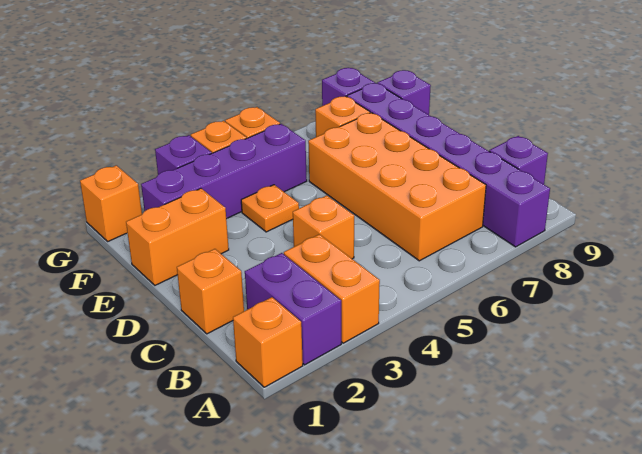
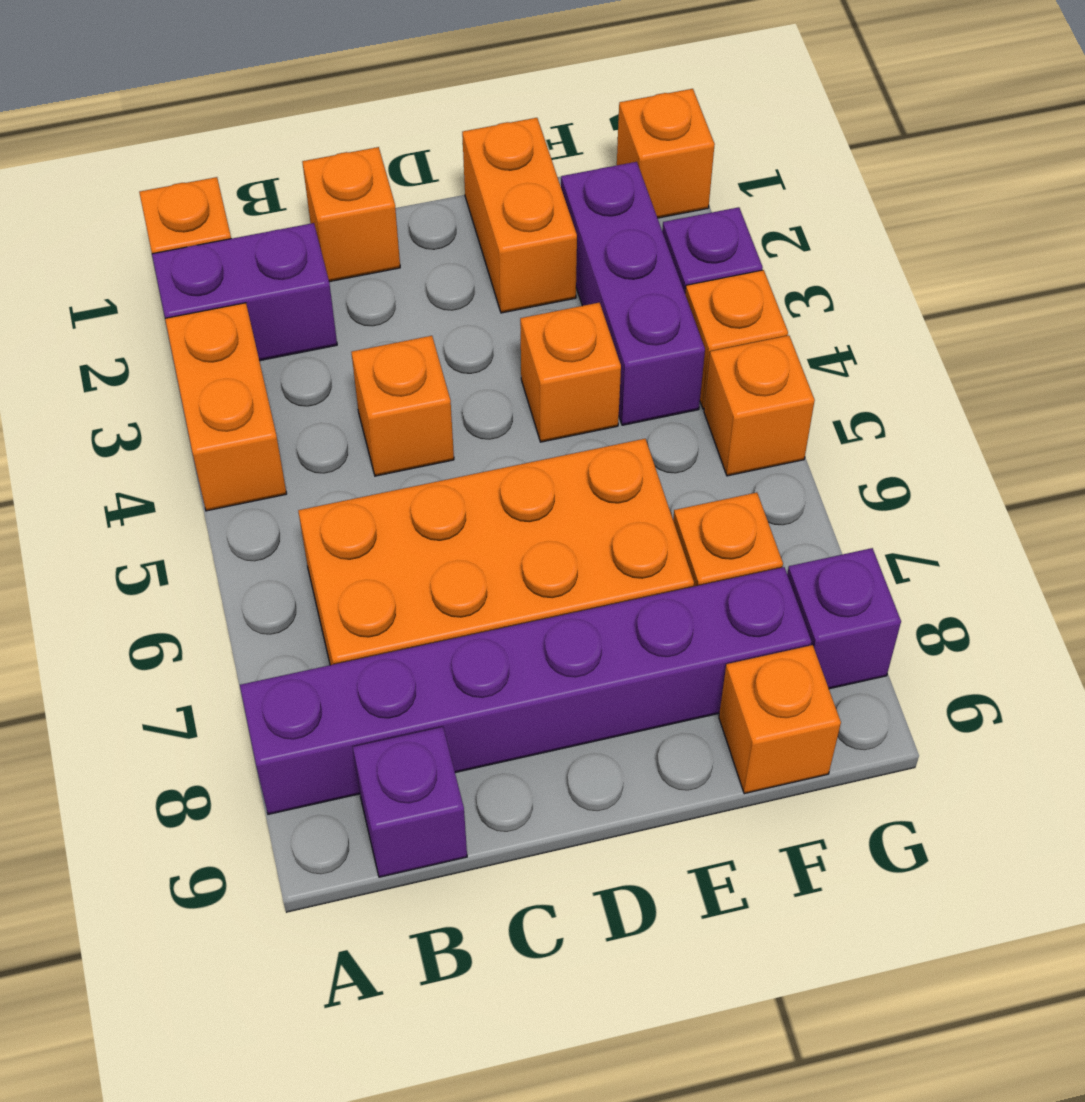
orange brick A3:B3 level 1 -> orange brick A3:A4 level 1
orange plate E4 level 1 -> orange brick E4 level 1
purple brick F2:F5 level 1 -> purple brick F2:F4 level 1
purple brick F9 level 1 -> orange brick F9 level 1

